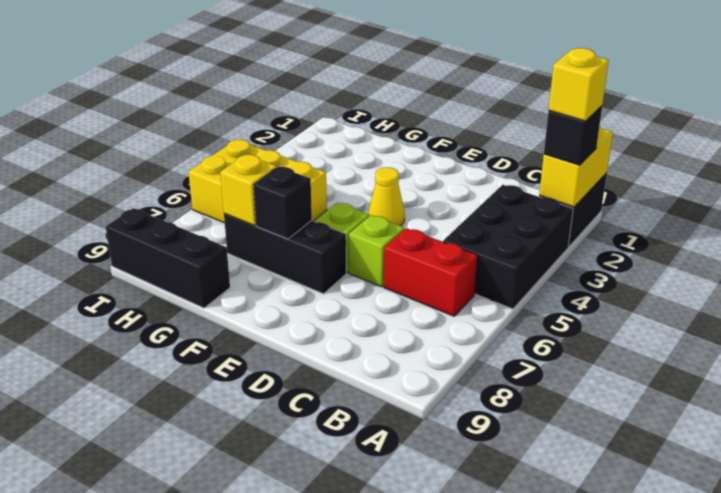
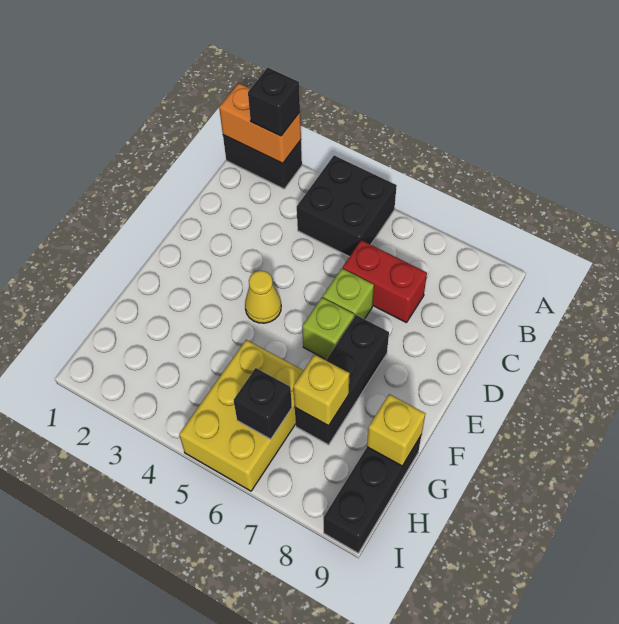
yellow brick A1:A2 level 2 -> orange brick A1:A2 level 2
yellow brick A2 level 4 -> yellow brick G9 level 2
black brick A3:B5 level 1 -> black brick A4:B5 level 1
red brick B6:C6 level 1 -> red brick C6:C7 level 1
black brick F7 level 2 -> black brick H6 level 2

